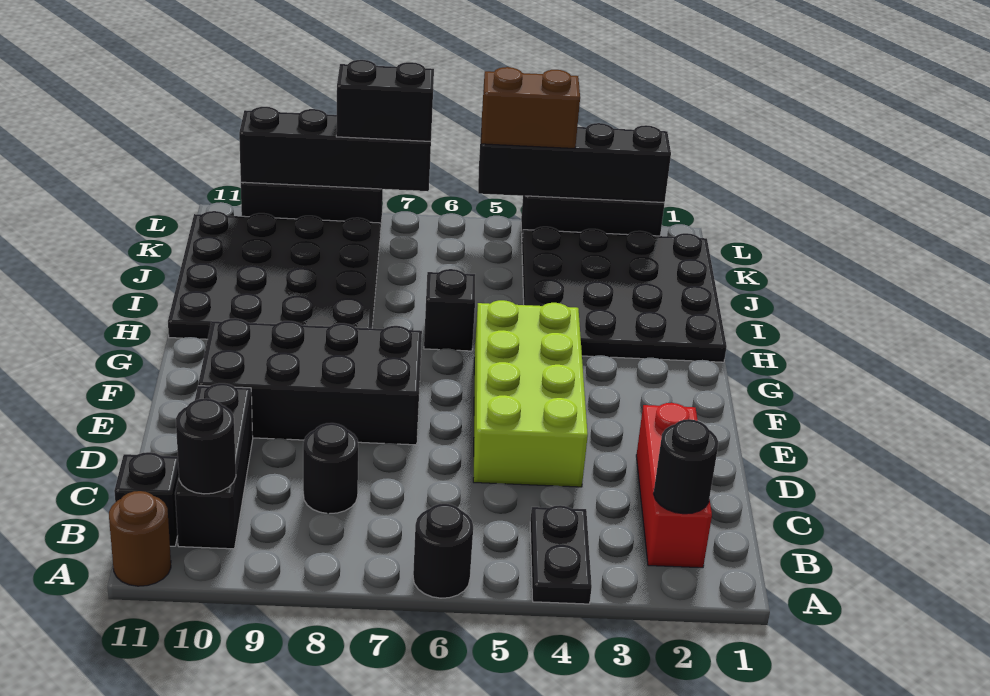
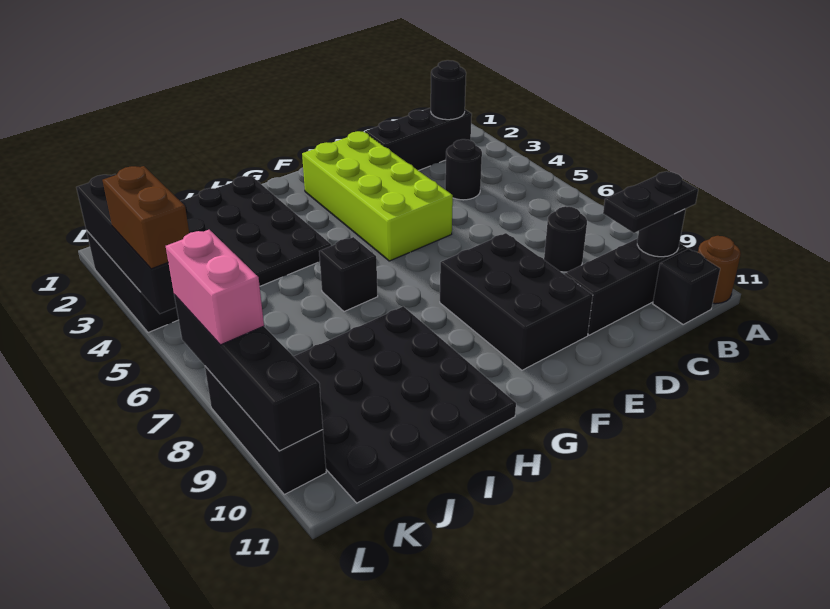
black plate A4:B4 level 1 -> black plate B10:C10 level 3
black round brick A6 level 1 -> black round brick C4 level 1
red brick B2:D2 level 1 -> black brick B2:D2 level 1
lime brick D4:G5 level 1 -> lime brick E2:F5 level 1
black brick E7:F10 level 1 -> black brick E8:F10 level 1
black brick L7:L8 level 3 -> pink brick L7:L8 level 3

